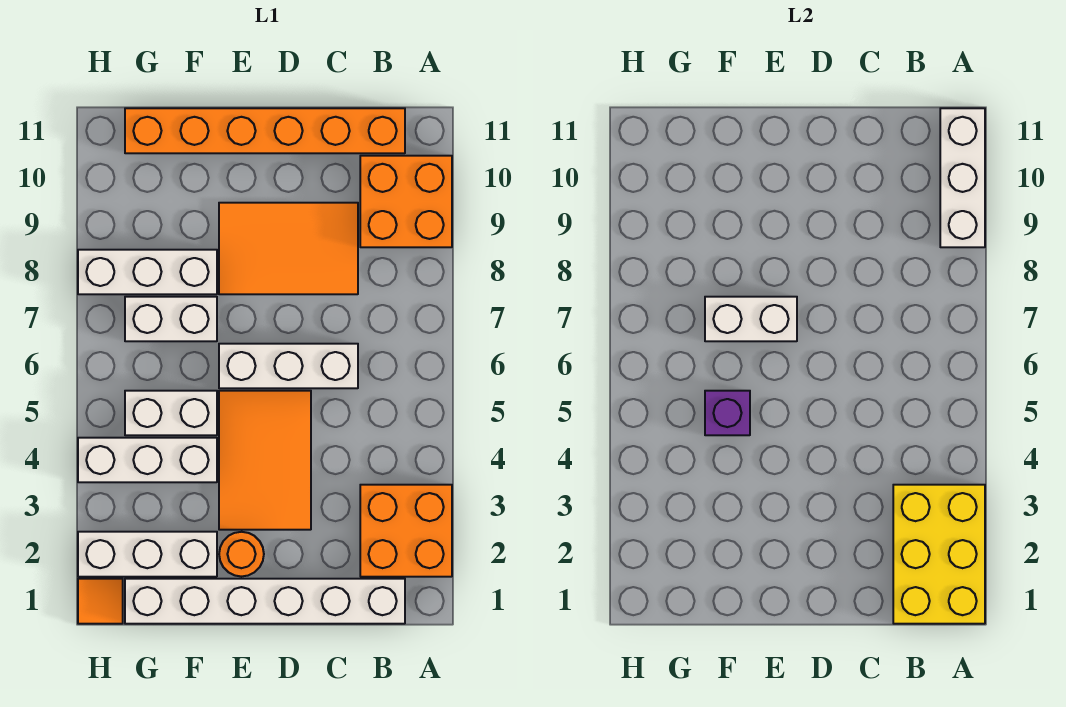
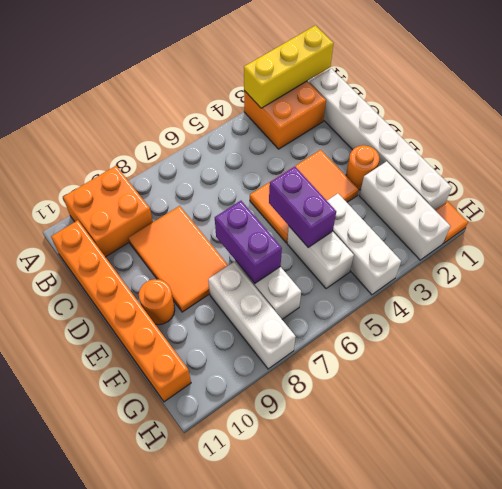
yellow brick A1:B3 level 2 -> yellow brick A1:A3 level 2
white brick A9:A11 level 2 -> none
white brick C6:E6 level 1 -> none
white brick E7:F7 level 2 -> purple brick E7:F7 level 2
none -> orange round brick E10 level 1
purple brick F5 level 2 -> purple brick E5:F5 level 2

